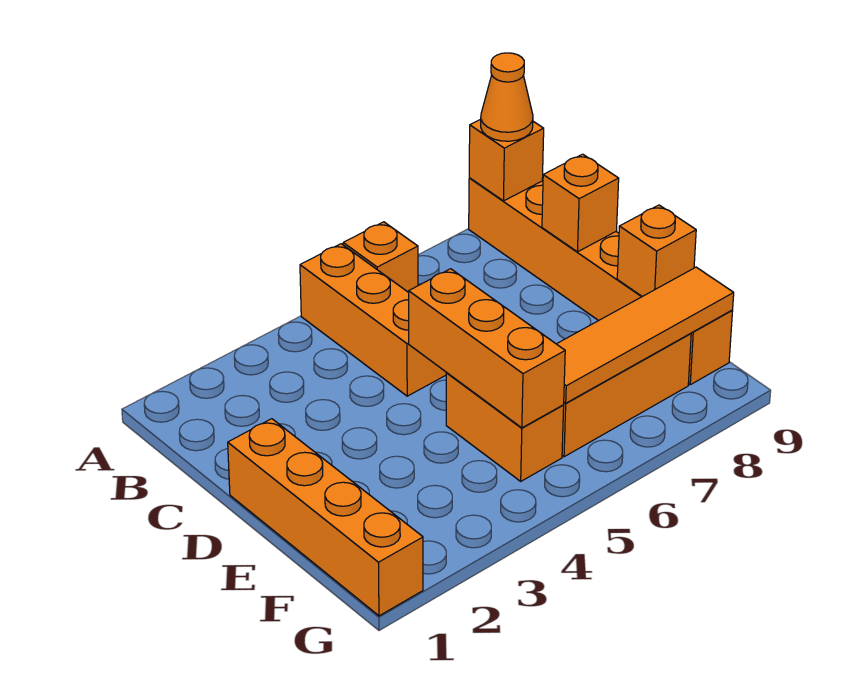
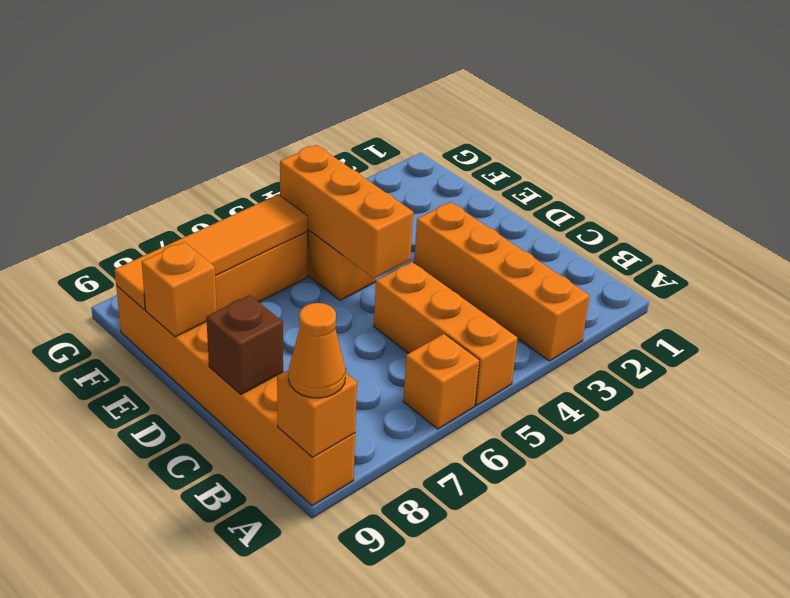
orange brick C9 level 2 -> brown brick C9 level 2
orange brick D1:G1 level 1 -> orange brick A3:D3 level 1

